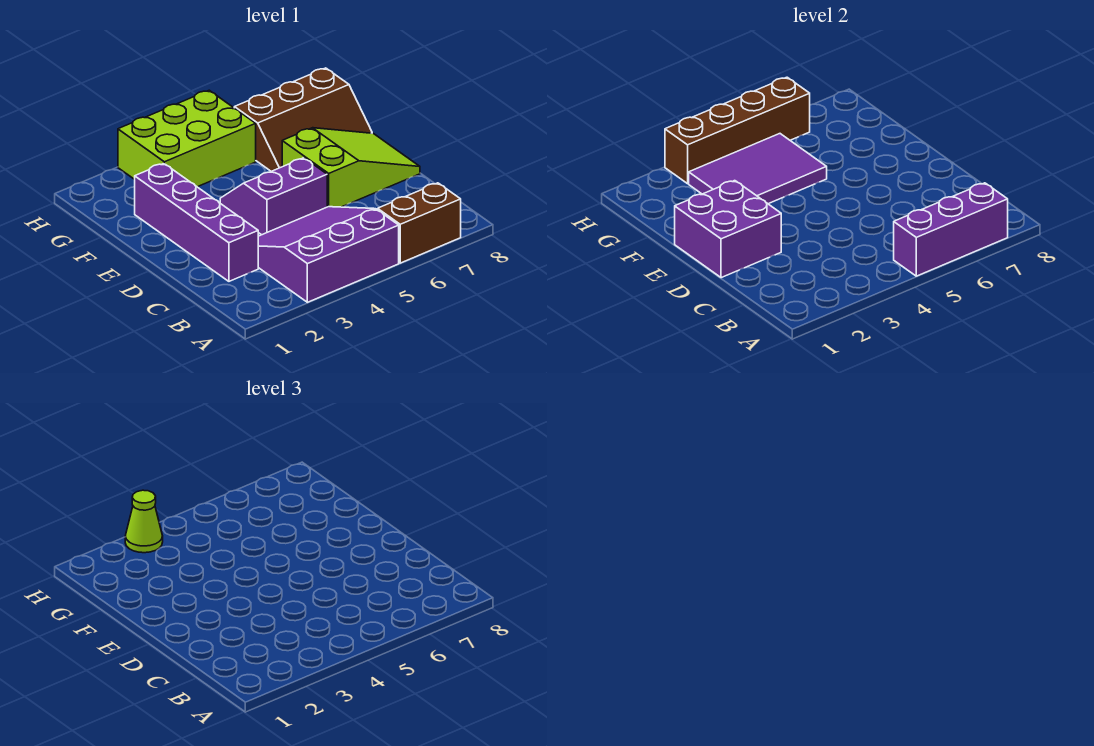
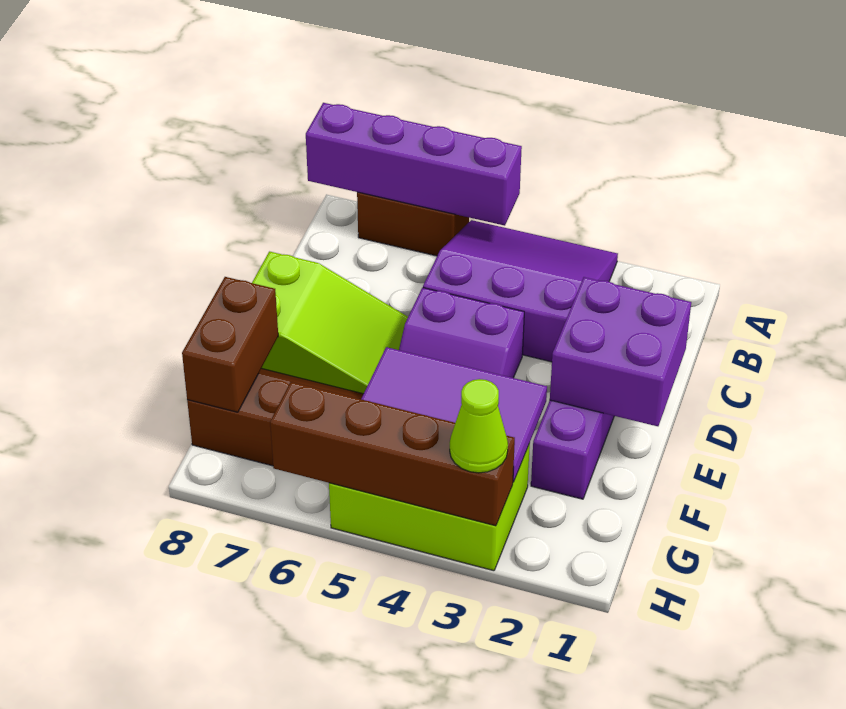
purple slope A3:C5 level 1 top A -> purple slope A3:C5 level 1 top C
purple brick A5:A7 level 2 -> purple brick A5:A8 level 2
lime slope D6:E8 level 1 top 6 -> lime slope D6:E8 level 1 top 8
none -> brown brick F8:G8 level 2

